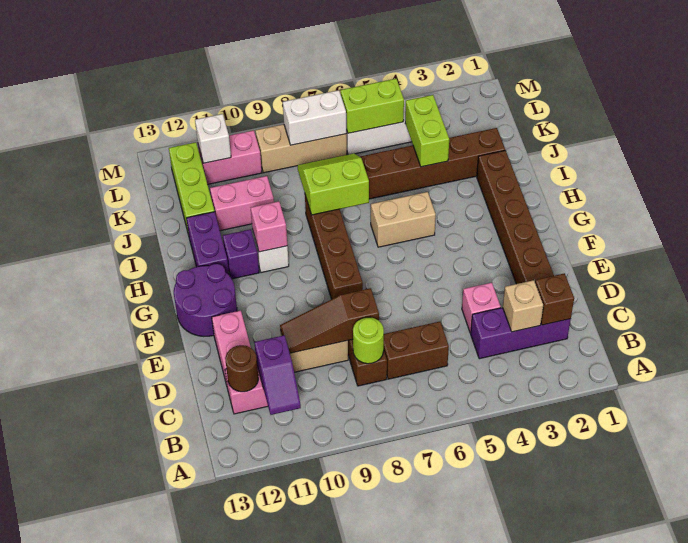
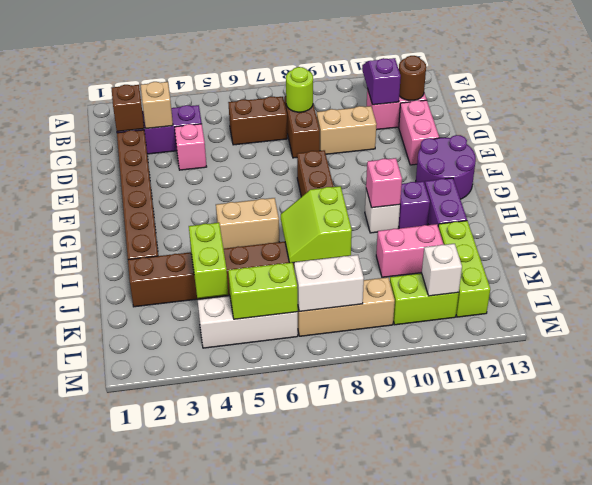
brown slope D8:D10 level 2 top 8 -> none
lime slope I7:J8 level 2 top I -> lime slope I7:J8 level 2 top 8
pink brick L10:L11 level 1 -> lime brick L10:L11 level 1

